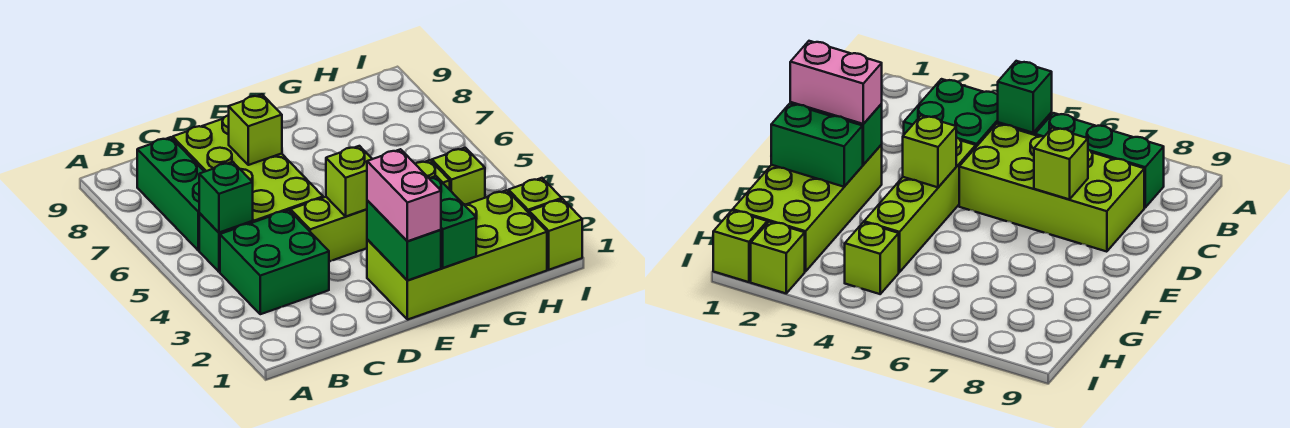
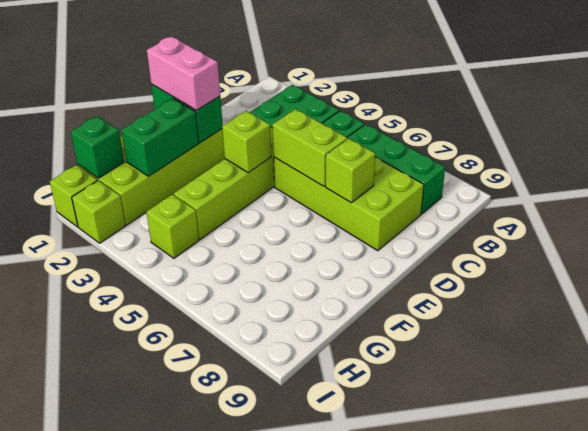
green brick B5 level 2 -> green brick H1 level 2
none -> lime brick D5:D6 level 2
green brick F1:F2 level 2 -> green brick F2:G2 level 2

